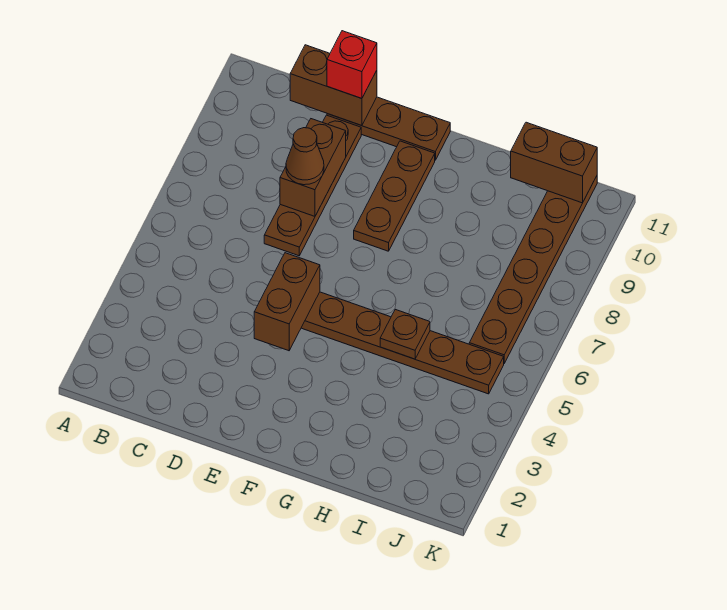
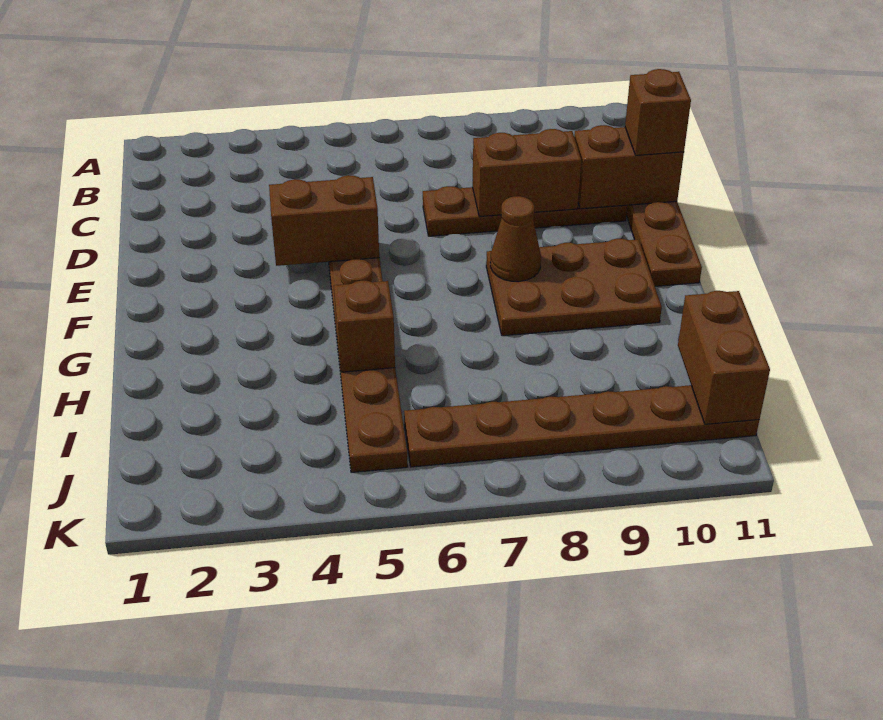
brown brick C11:D11 level 2 -> brown brick D10:D11 level 2
brown cone D8 level 3 -> brown cone F8 level 2
red brick D11 level 3 -> brown brick D11 level 3
brown plate F8:F10 level 1 -> brown plate F8:G10 level 1
brown plate H5 level 2 -> brown brick H5 level 2

